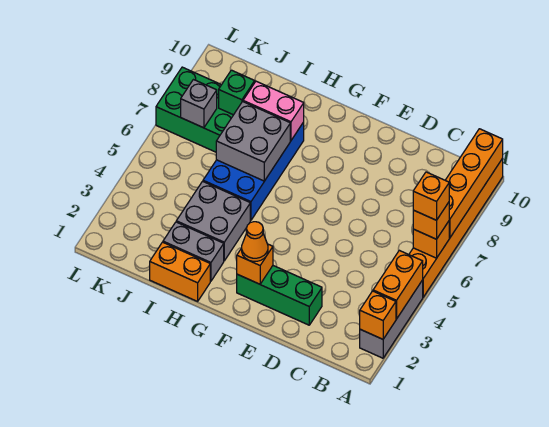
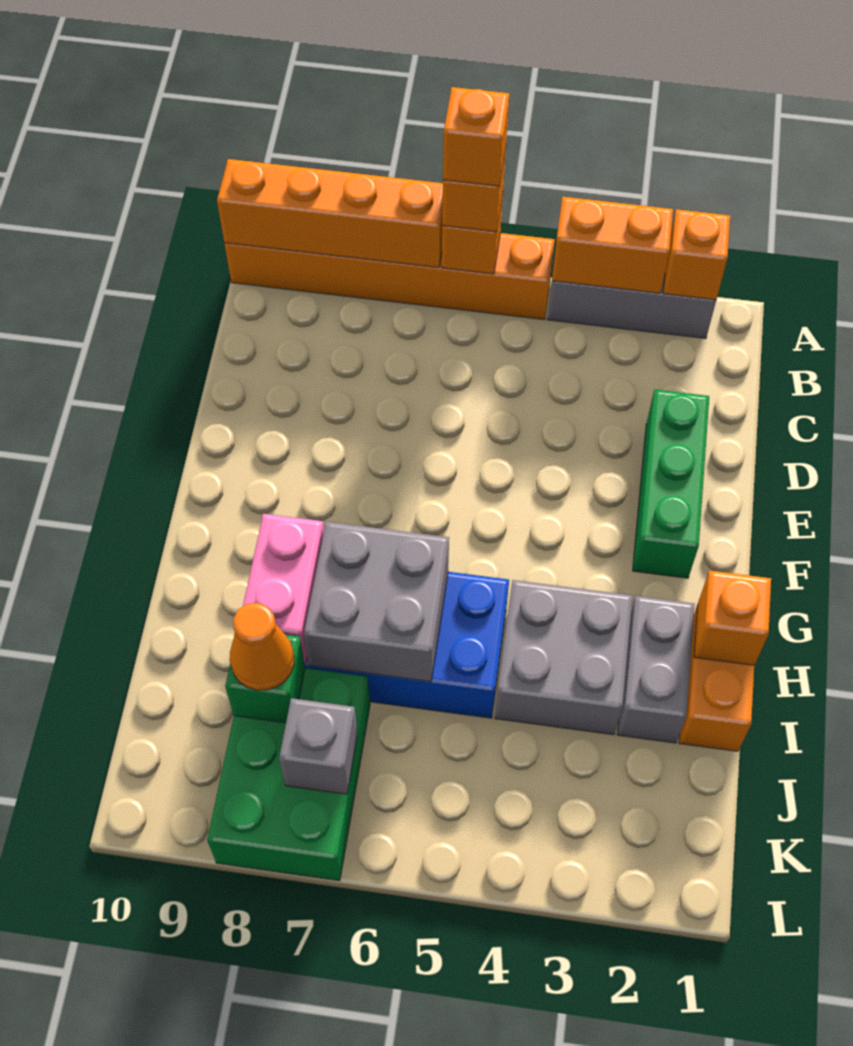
orange brick F2 level 2 -> orange brick H1 level 2
orange cone F2 level 3 -> orange cone J8 level 3

